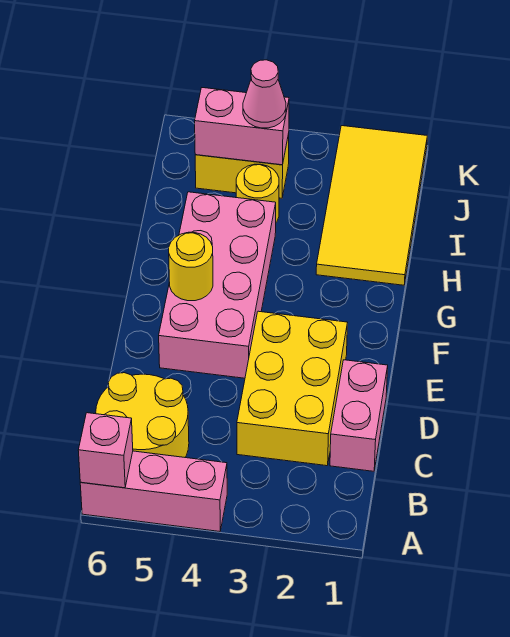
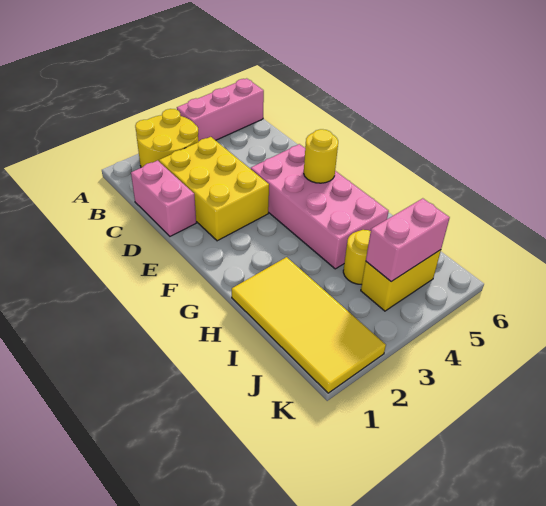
pink brick A6 level 2 -> none
yellow round brick B5:C6 level 1 -> yellow round brick A2:B3 level 1
pink cone J4 level 3 -> none

